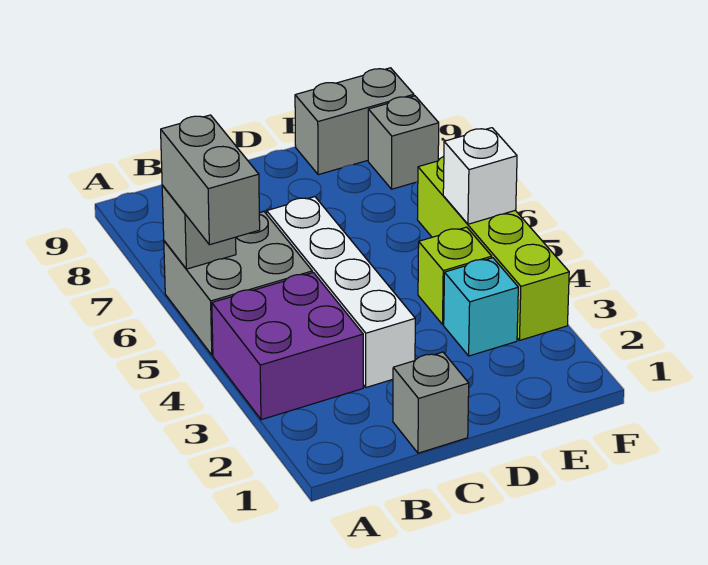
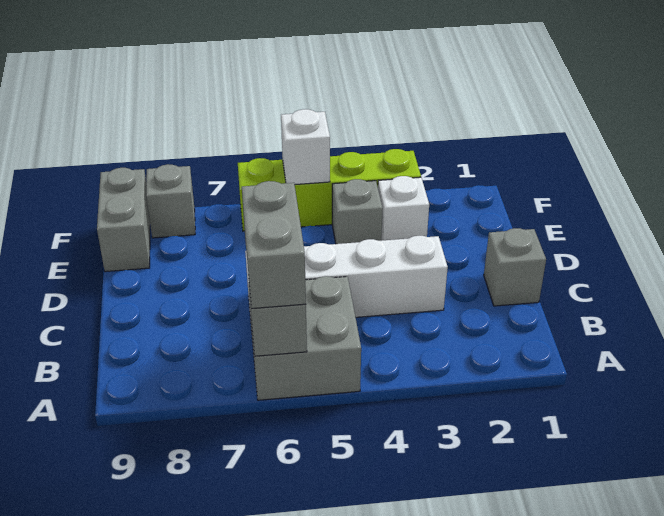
purple brick A3:B4 level 1 -> none
grey brick A5:A6 level 3 -> grey brick A6:B6 level 3
cyan brick E3 level 1 -> white brick E3 level 1
lime brick E4 level 1 -> grey brick E4 level 1

